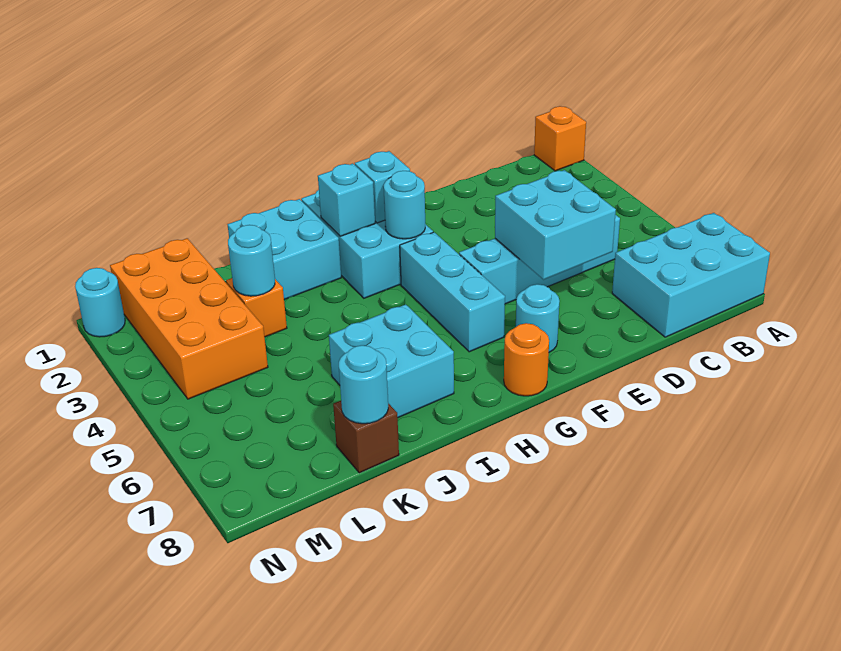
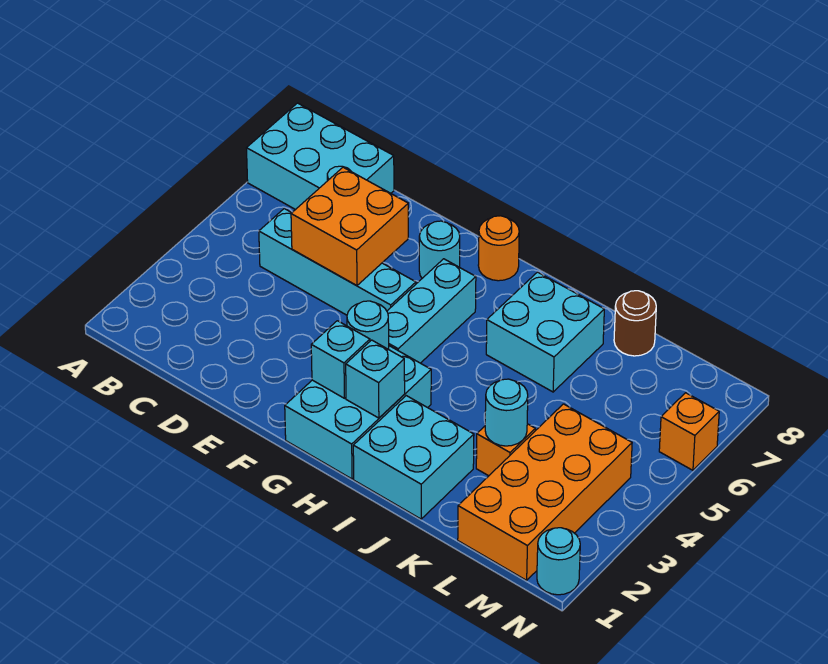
orange brick A1 level 1 -> orange brick N6 level 1
cyan brick D5:E6 level 2 -> orange brick D5:E6 level 2
brown brick K8 level 1 -> brown round brick K8 level 1
cyan round brick K8 level 2 -> none

